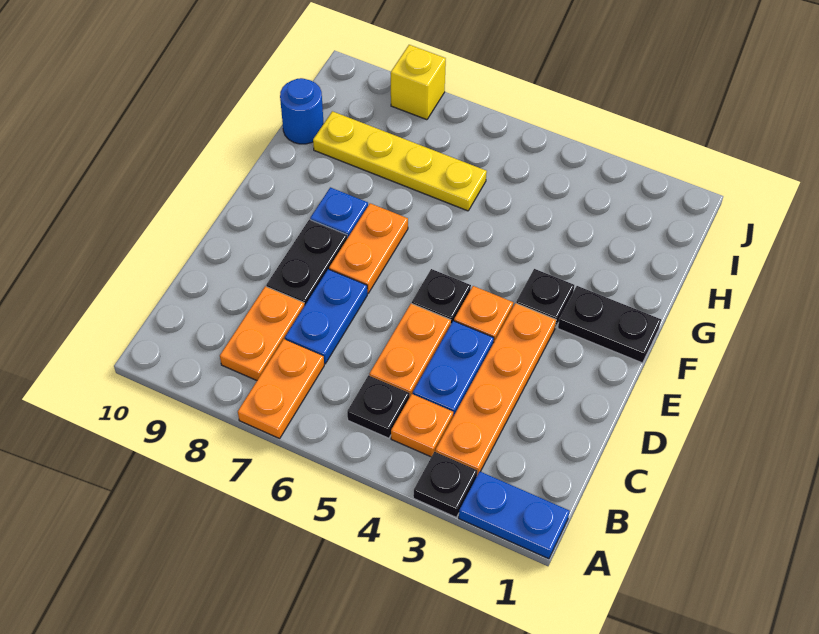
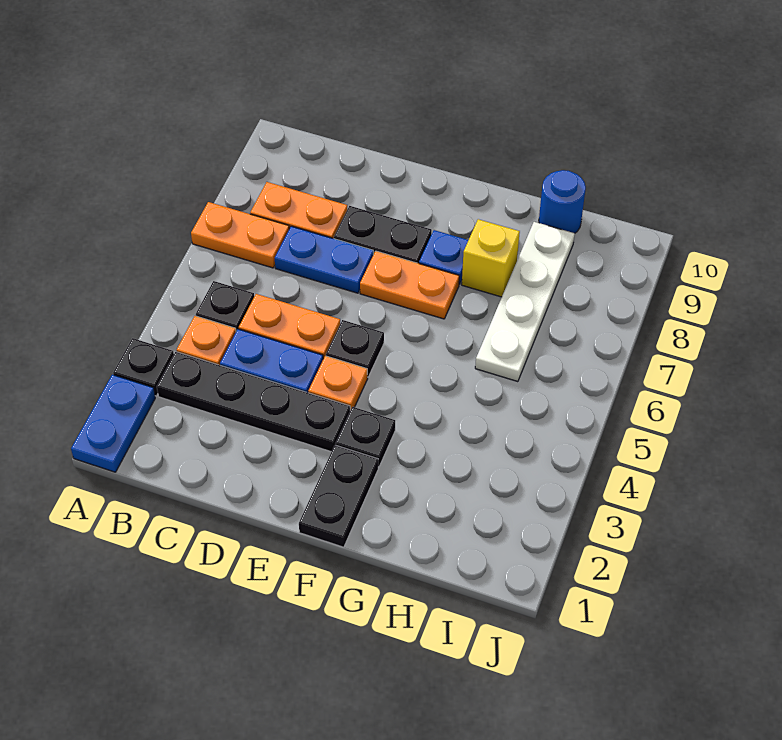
orange plate B3:E3 level 1 -> black plate B3:E3 level 1
yellow plate H6:H9 level 1 -> white plate H6:H9 level 1
yellow brick J8 level 1 -> yellow brick G8 level 1

